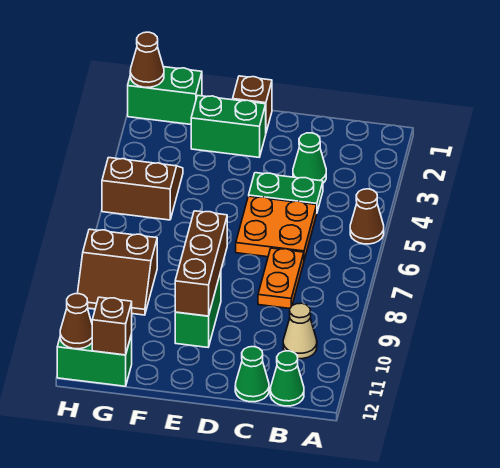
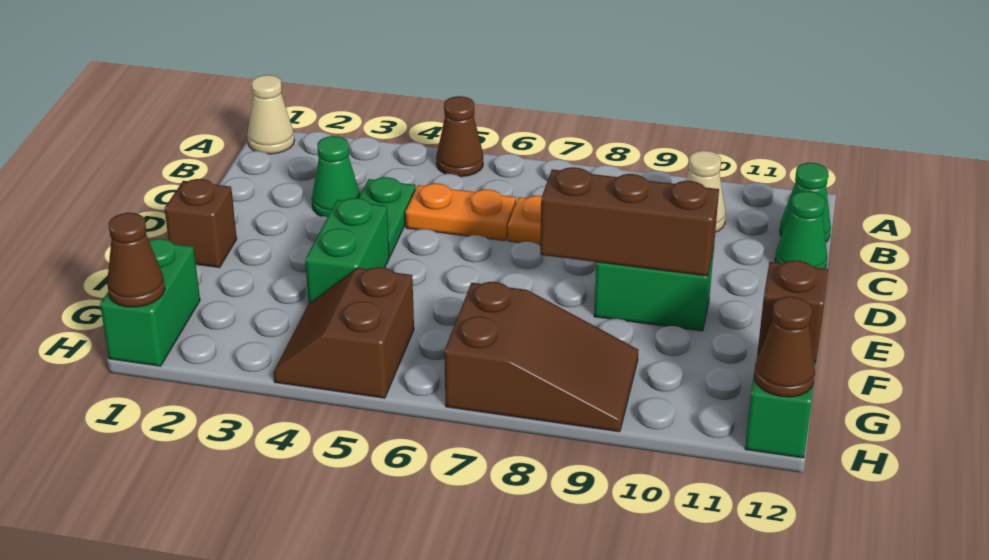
none -> tan cone A1 level 1
orange plate C5:D6 level 1 -> orange plate C5:C6 level 1
green brick E2:F2 level 1 -> green brick E4:F4 level 1
brown slope G8:H9 level 1 top 8 -> brown slope G7:H9 level 1 top 7

